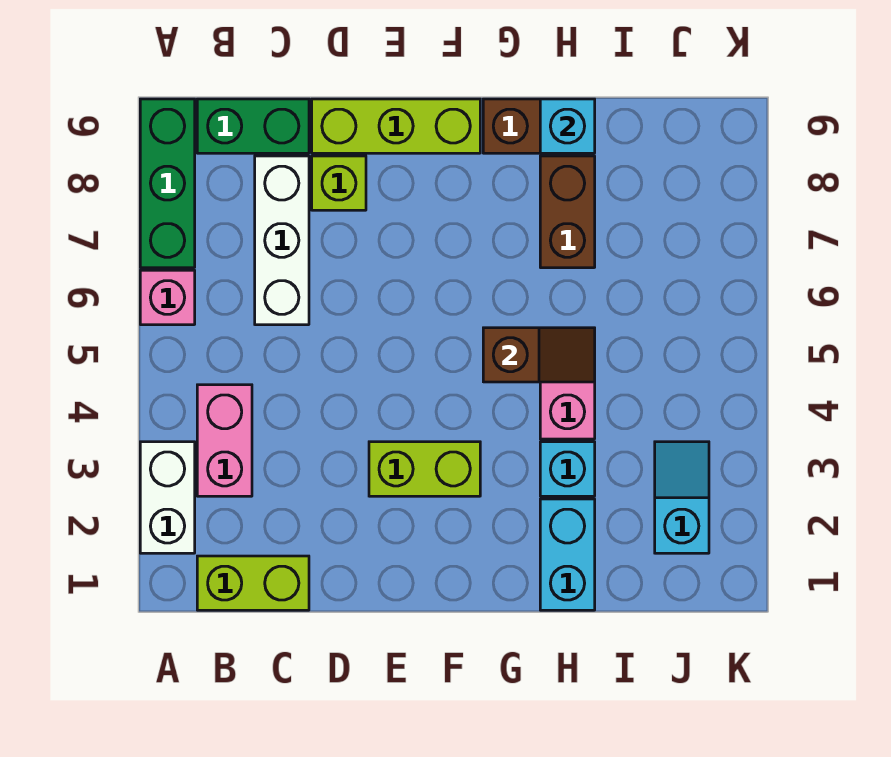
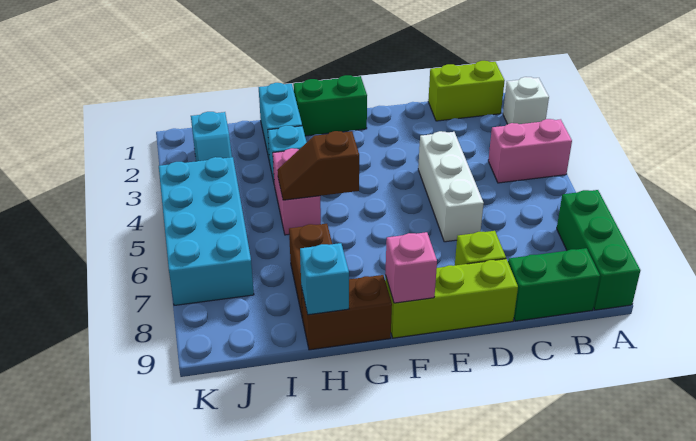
white brick A2:A3 level 1 -> white brick A2 level 1
pink brick A6 level 1 -> pink brick F9 level 2
pink brick B3:B4 level 1 -> pink brick A4:B4 level 1
white brick C6:C8 level 1 -> white brick D4:D6 level 1
lime brick E3:F3 level 1 -> none
none -> green brick F1:G1 level 1
none -> cyan brick J4:K7 level 1

